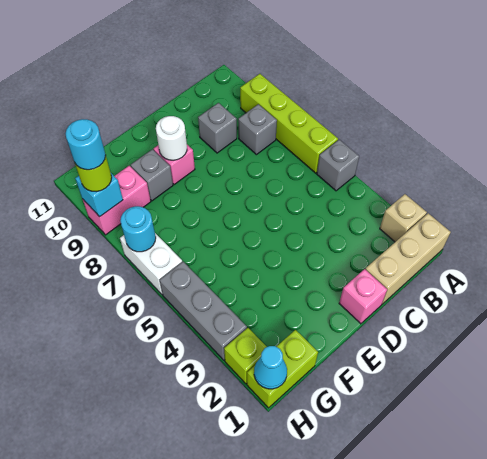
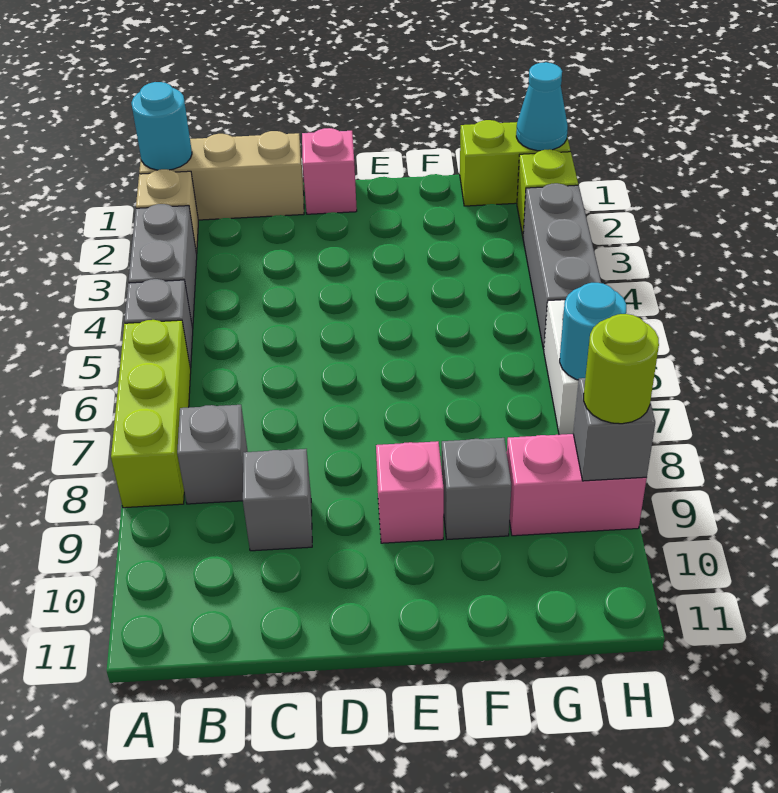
none -> grey brick A3:A4 level 1
lime brick A6:A9 level 1 -> lime brick A6:A8 level 1
white round brick E9 level 2 -> none
cyan brick H9 level 2 -> grey brick H9 level 2
cyan round brick H9 level 4 -> cyan round brick A1 level 2

